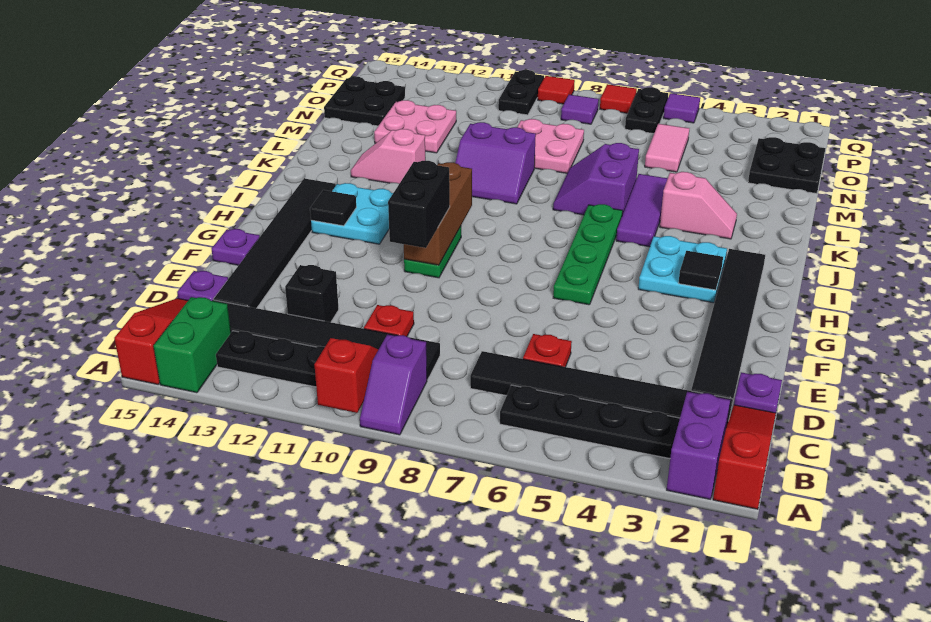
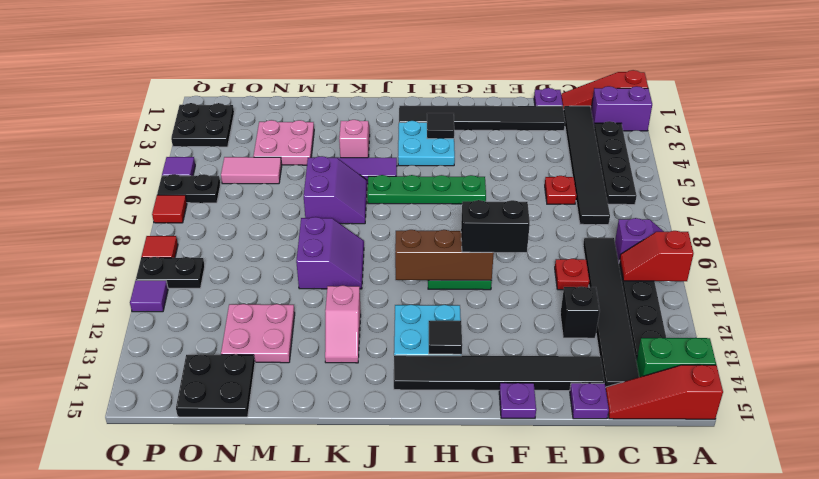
purple slope K6:L7 level 1 top 6 -> purple slope K6:L7 level 1 top L
pink plate M8:N9 level 1 -> pink plate M3:N4 level 1
black plate N1:O2 level 1 -> black plate P2:Q3 level 1
purple tile P8 level 1 -> purple tile Q11 level 1

